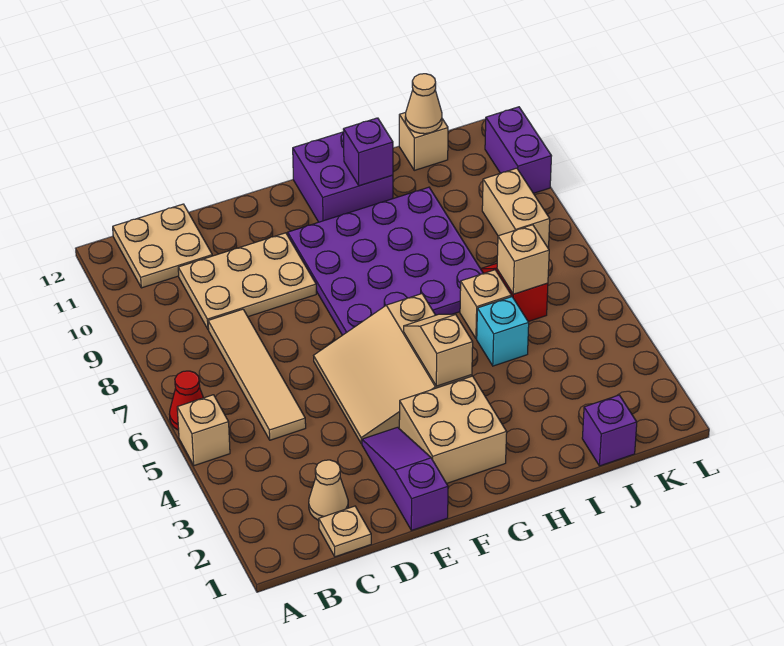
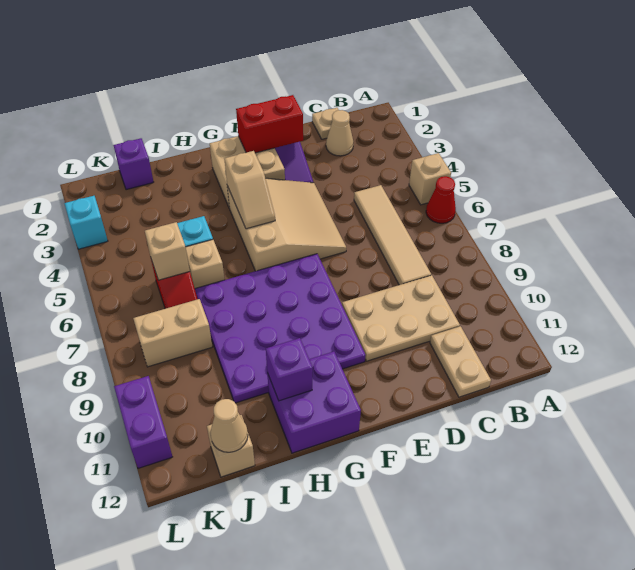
tan plate B11:C12 level 1 -> tan plate C11:C12 level 1
none -> red brick E2:F2 level 2
tan brick K8:K9 level 1 -> tan brick J8:K8 level 1
none -> cyan brick L3 level 1

